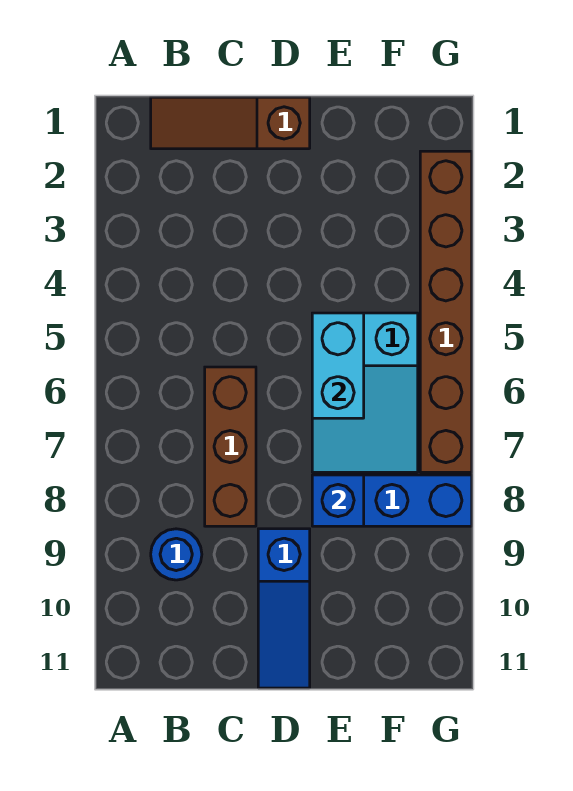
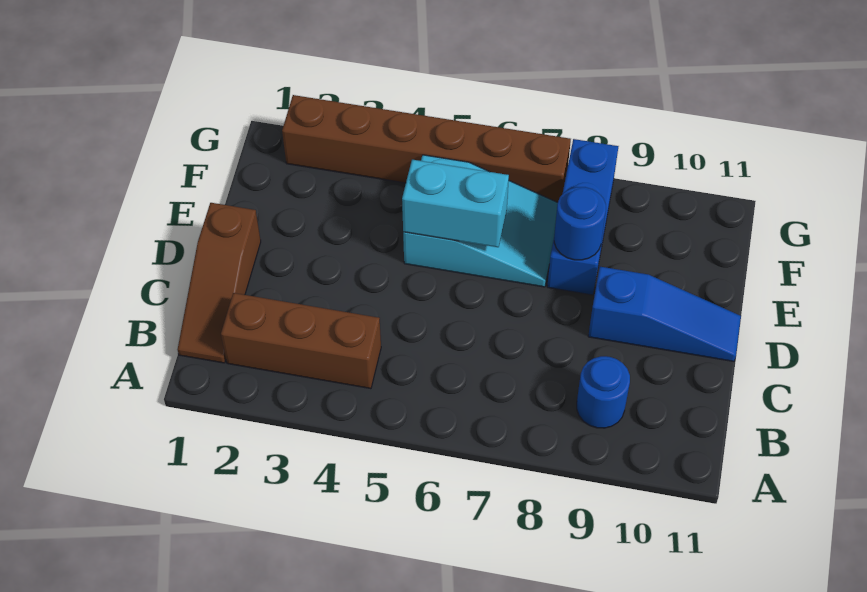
brown brick C6:C8 level 1 -> brown brick B2:B4 level 1
blue brick E8 level 2 -> blue round brick E8 level 2

